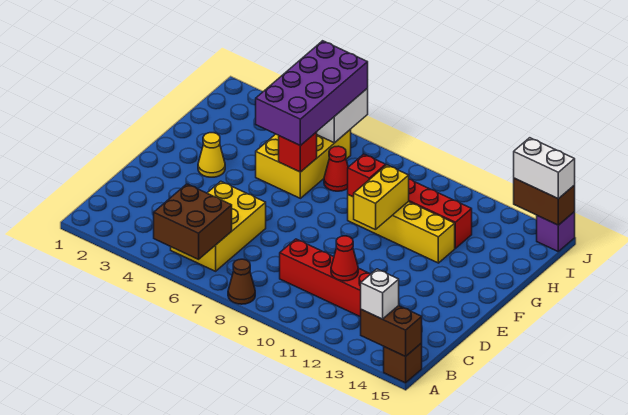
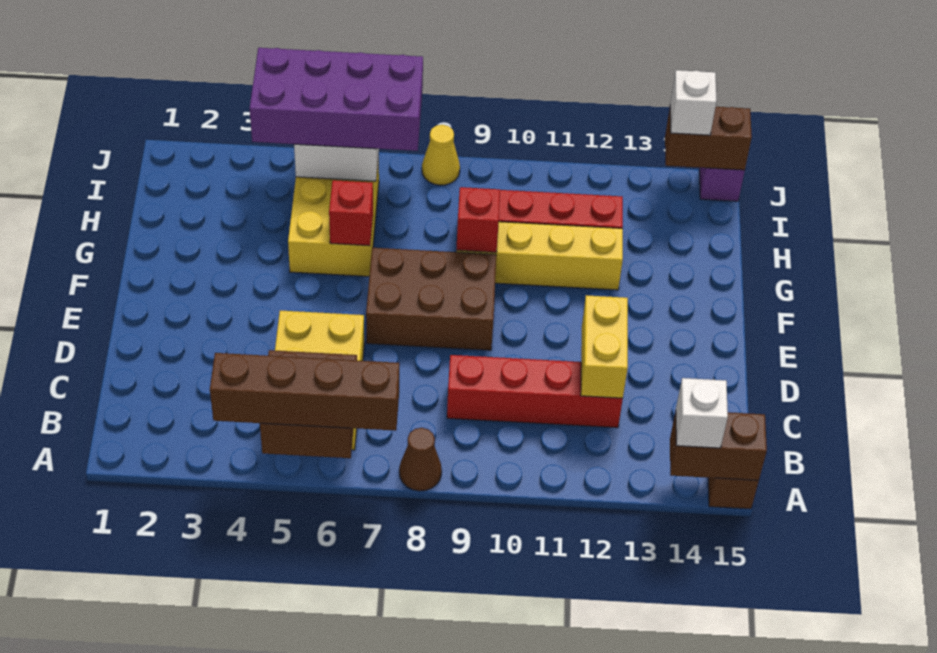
none -> brown brick A4:A7 level 3
red cone C11 level 2 -> none
none -> brown brick E7:F9 level 1
yellow cone F3 level 1 -> yellow cone J8 level 1
yellow brick F10:G10 level 2 -> yellow brick C12:D12 level 2
purple brick G5:J6 level 3 -> purple brick I4:J7 level 3
red cone H7 level 1 -> none
white brick J14:J15 level 3 -> white brick J14 level 3

